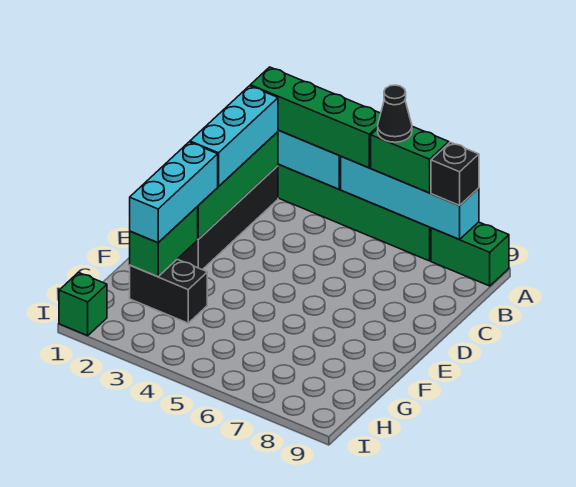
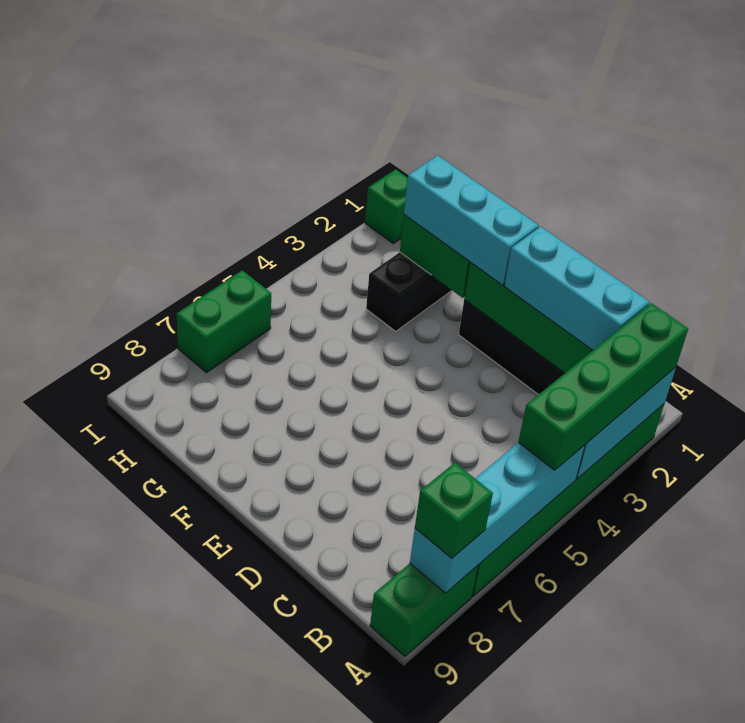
green brick A6:A7 level 3 -> green brick I6:I7 level 1
black cone A6 level 4 -> none
black brick A8 level 3 -> green brick A8 level 3

